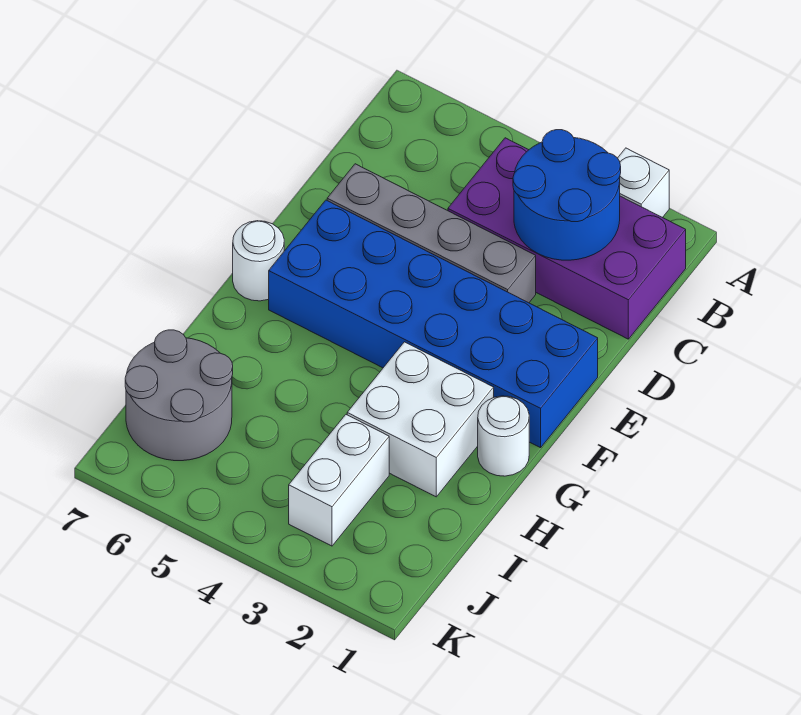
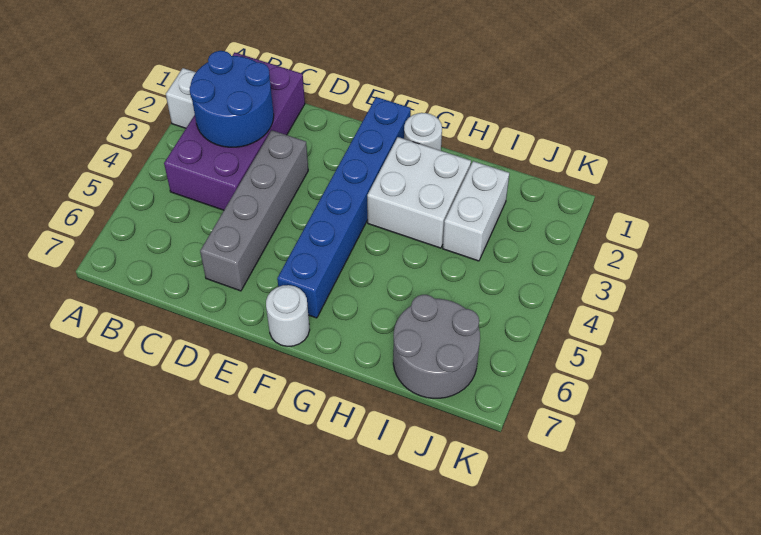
blue brick E1:F6 level 1 -> blue brick F1:F6 level 1
white brick I3:J3 level 1 -> white brick I2:I3 level 1

